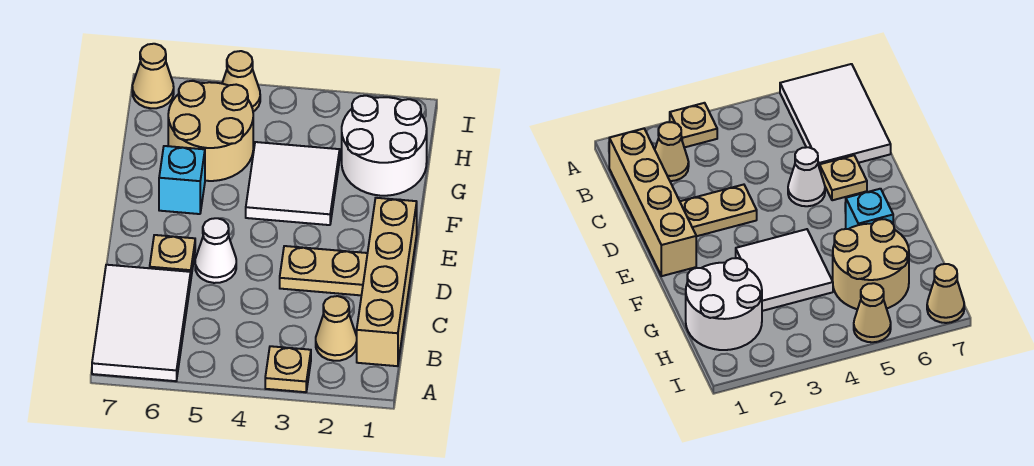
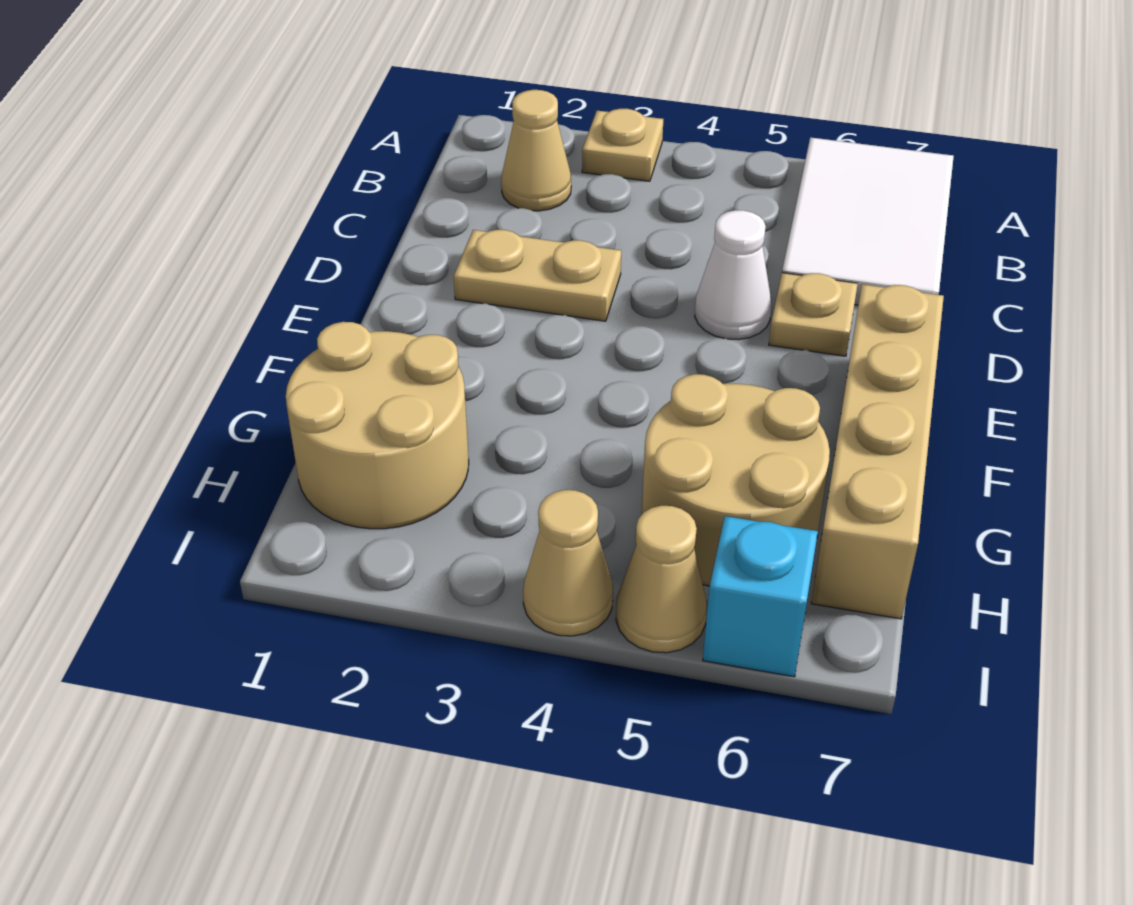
tan brick B1:E1 level 1 -> tan brick E7:H7 level 1
white tile F3:G4 level 1 -> none
cyan brick F6 level 1 -> cyan brick I6 level 1
white round brick G1:H2 level 1 -> tan round brick G1:H2 level 1
tan cone I7 level 1 -> tan cone I4 level 1

